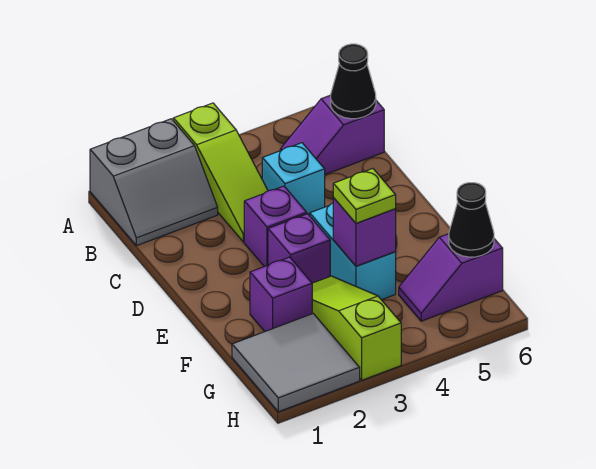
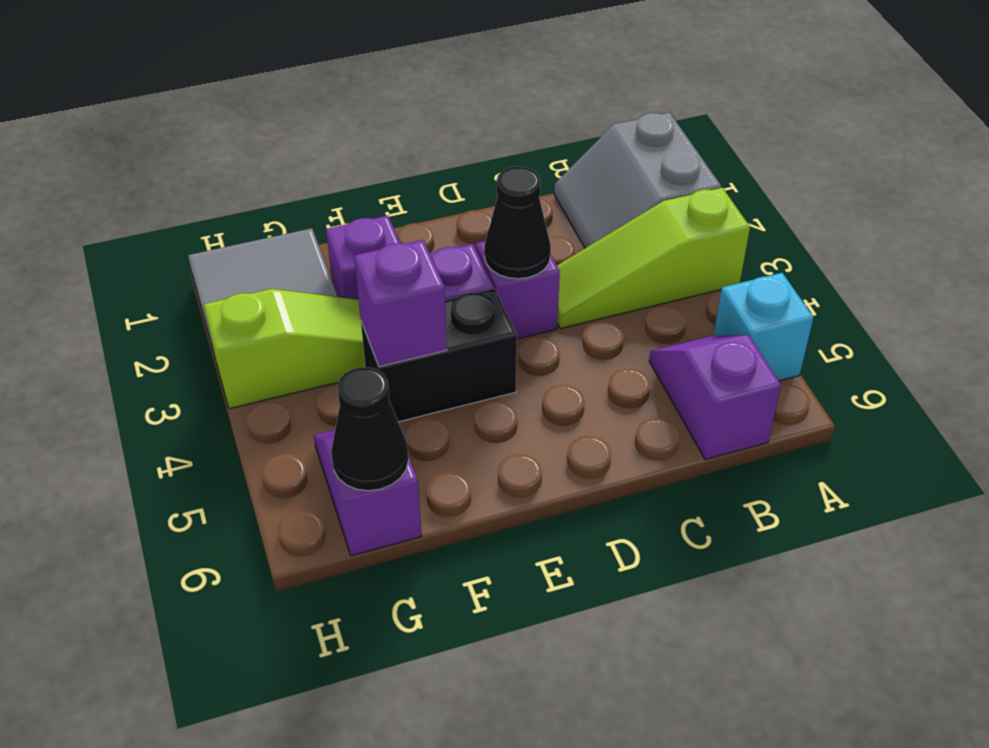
black cone B6 level 2 -> black cone D3 level 2
cyan brick C4 level 1 -> cyan brick A5 level 1
cyan brick E4:F4 level 1 -> black brick E4:F4 level 1
lime plate F4 level 3 -> none

